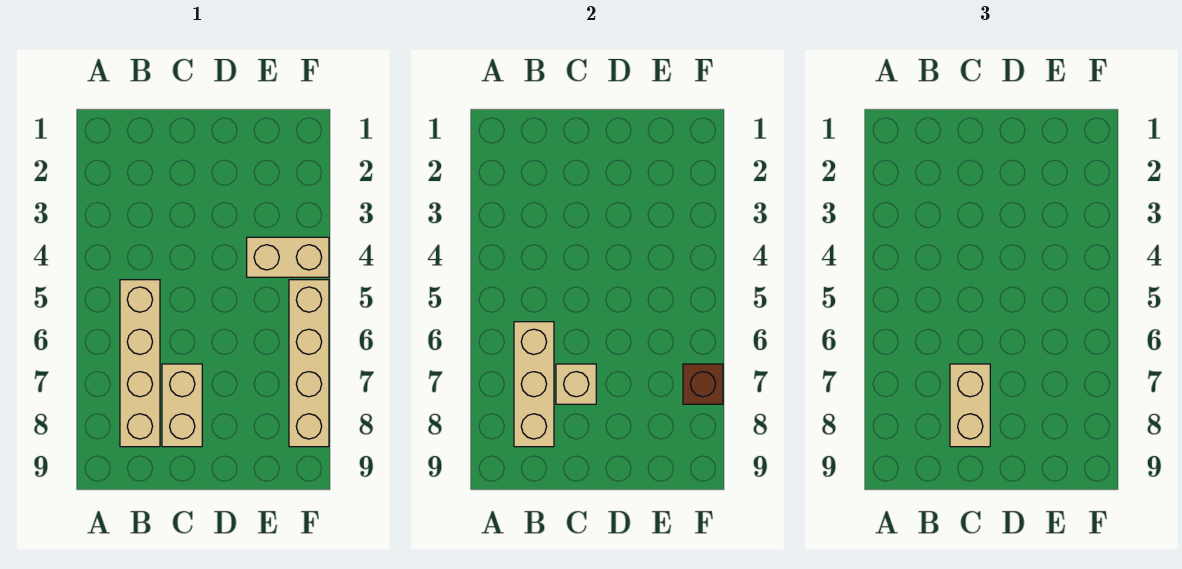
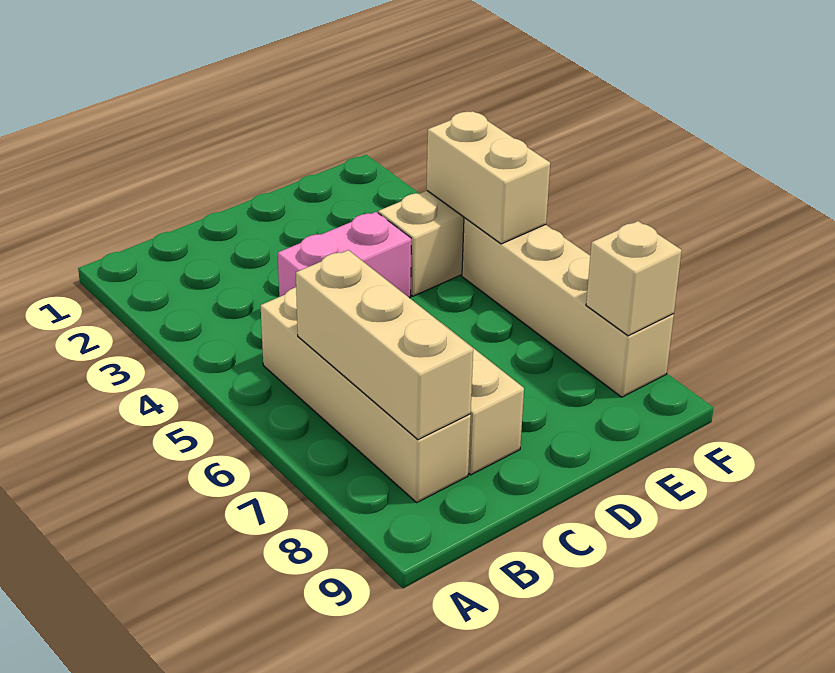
none -> pink brick C4:D4 level 1
tan brick C7 level 2 -> tan brick F8 level 2
tan brick C7:C8 level 3 -> tan brick F4:F5 level 2
brown brick F7 level 2 -> none

